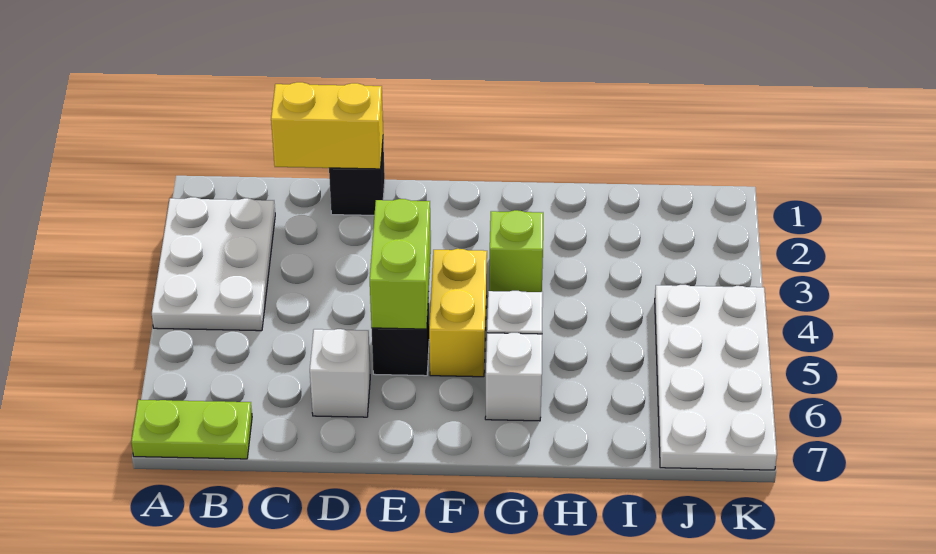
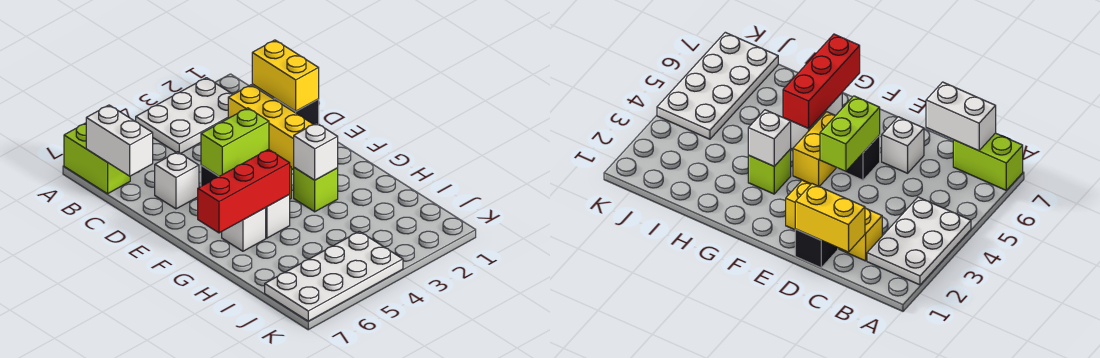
lime plate A7:B7 level 1 -> lime brick A7:B7 level 1
none -> white brick B7:C7 level 2
none -> yellow brick C2:E2 level 1
none -> white brick G3 level 2
none -> red brick G5:G7 level 2

